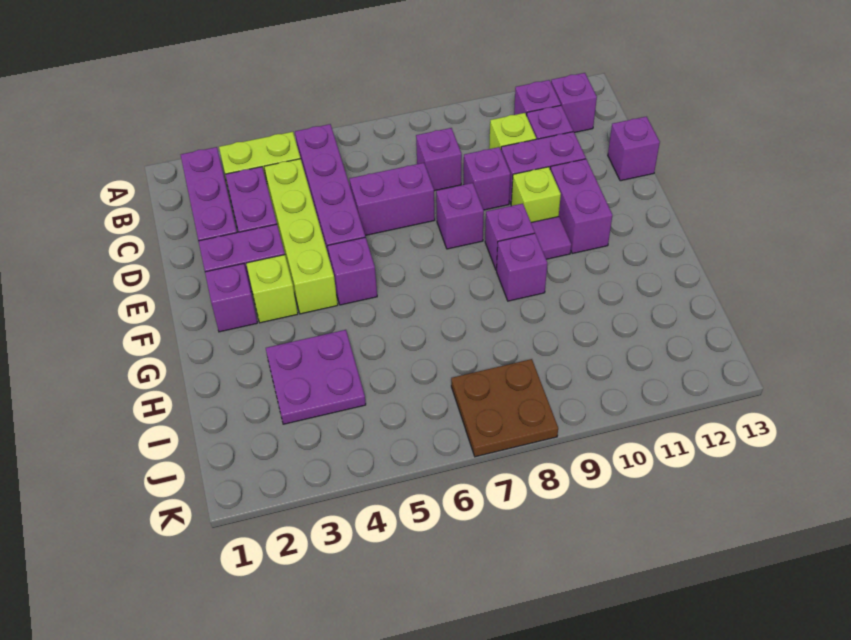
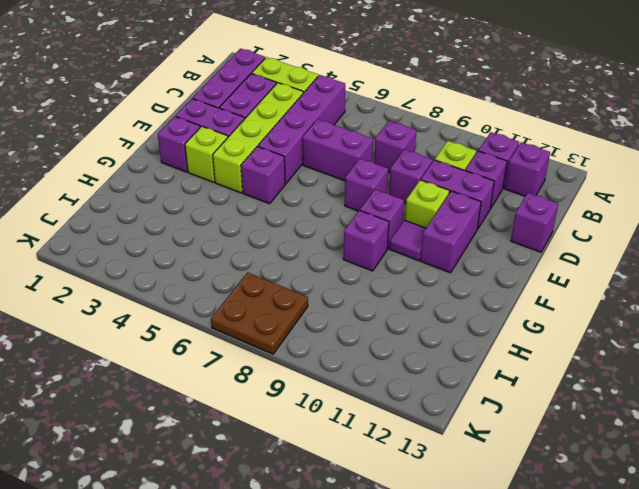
purple plate H3:I4 level 1 -> none

